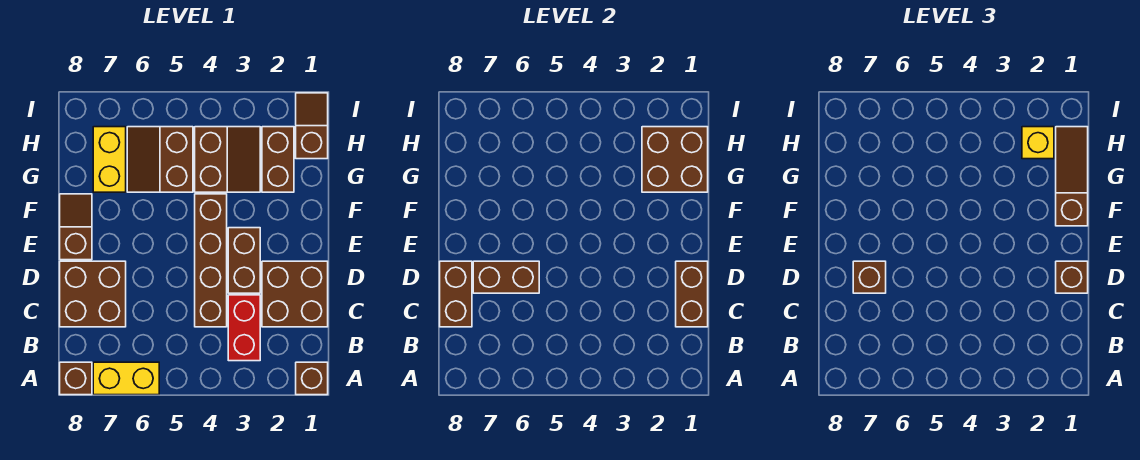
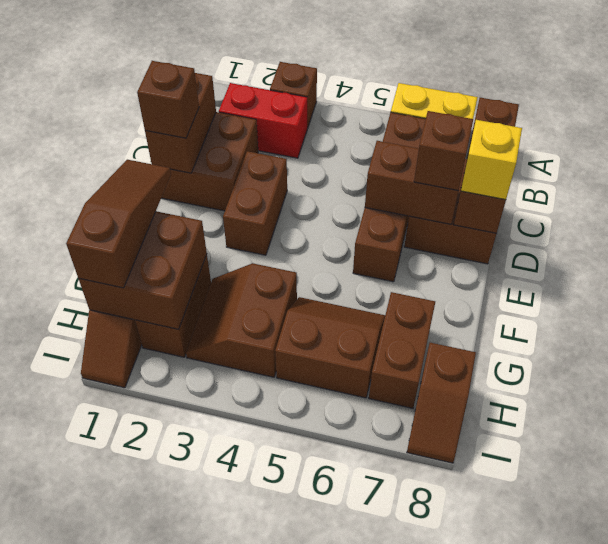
brown brick A1 level 1 -> brown brick A3 level 1
red brick B3:C3 level 1 -> red brick B2:B3 level 1
brown brick C4:F4 level 1 -> brown brick B6:E6 level 1
brown slope E8:F8 level 1 top E -> brown slope H8:I8 level 1 top H
brown slope F1:H1 level 3 top F -> brown slope F1:H1 level 3 top H
brown slope G5:H6 level 1 top 5 -> brown slope G5:H6 level 1 top H
yellow brick G7:H7 level 1 -> brown brick G7:H7 level 1
yellow brick H2 level 3 -> yellow brick D8 level 3

